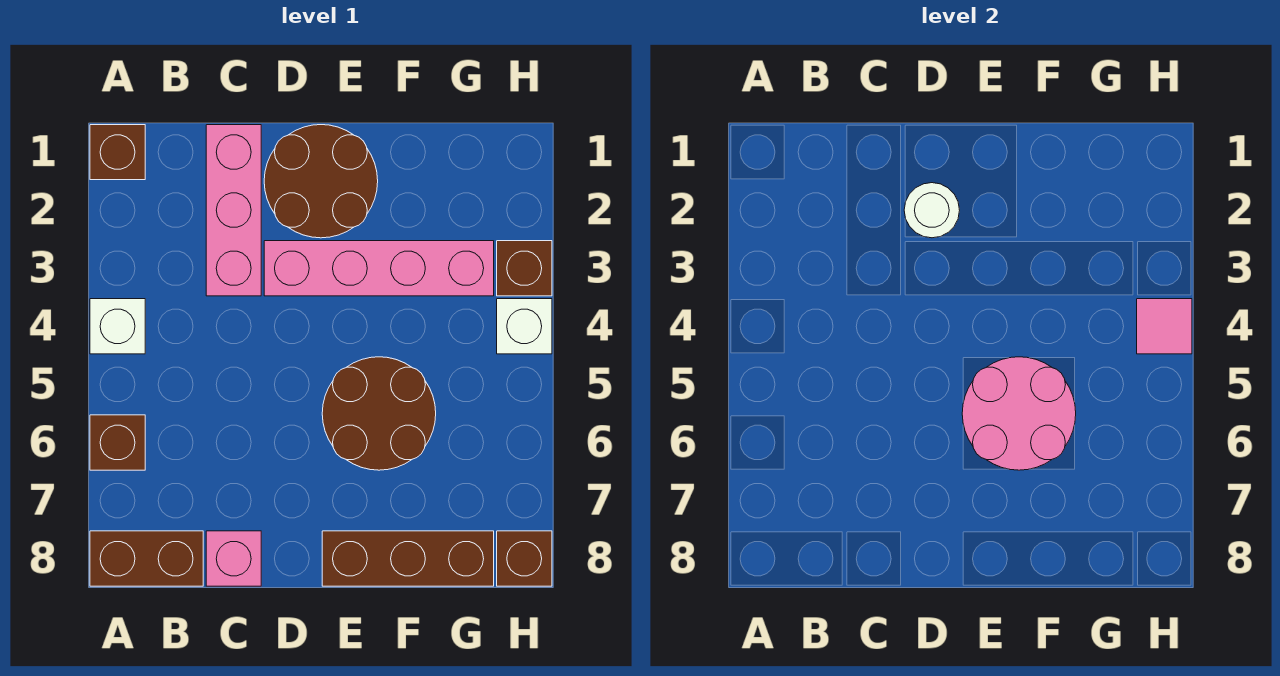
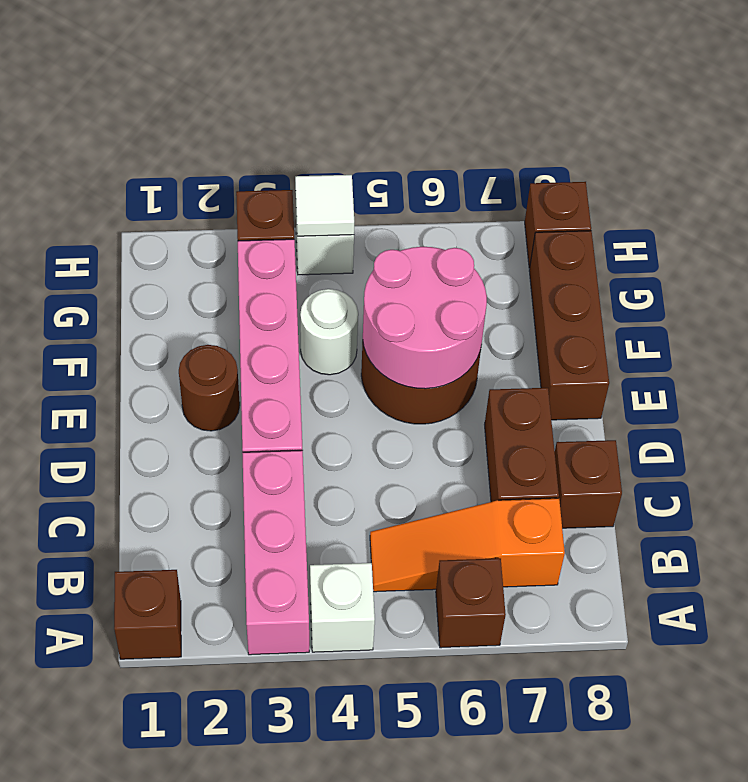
brown brick A8:B8 level 1 -> brown brick C7:D7 level 1
none -> orange slope B5:B7 level 1 top 7
pink brick C1:C3 level 1 -> pink brick A3:C3 level 1
pink brick C8 level 1 -> brown brick C8 level 1
brown round brick D1:E2 level 1 -> brown round brick E2 level 1
white round brick D2 level 2 -> white round brick F4 level 1
pink tile H4 level 2 -> white tile H4 level 2

